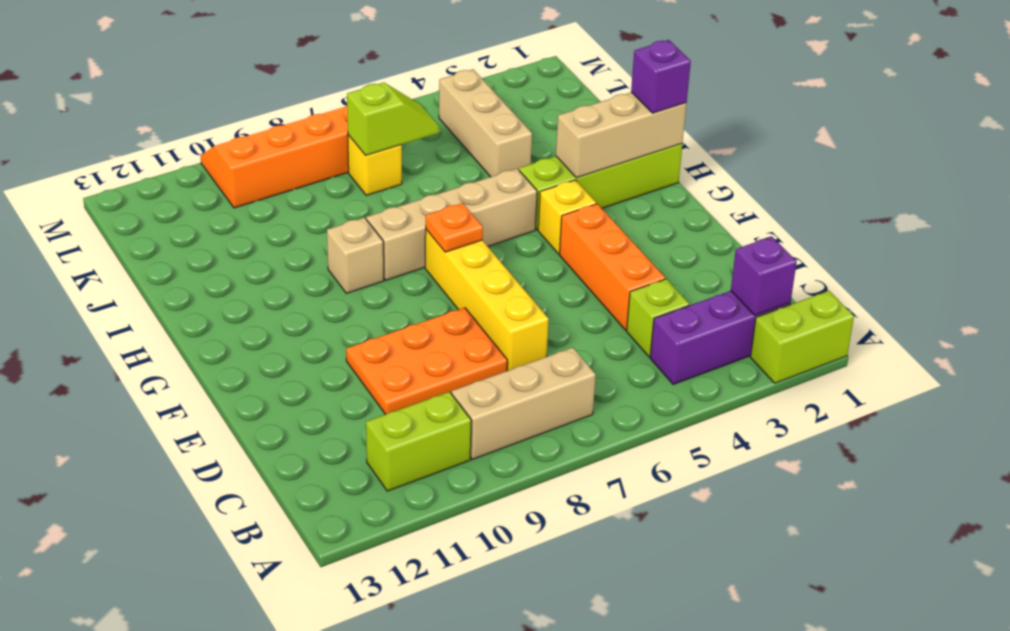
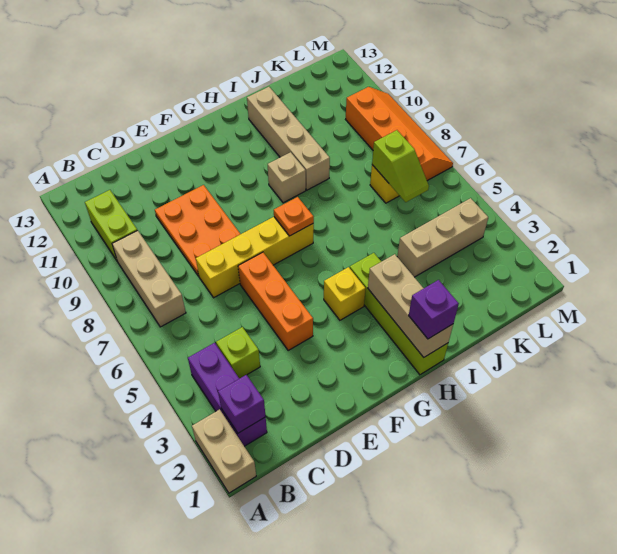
lime brick A1:A2 level 1 -> tan brick A1:A2 level 1
orange brick D4:F4 level 1 -> orange brick E4:E6 level 1
tan brick H5:H8 level 1 -> tan brick I9:I12 level 1

